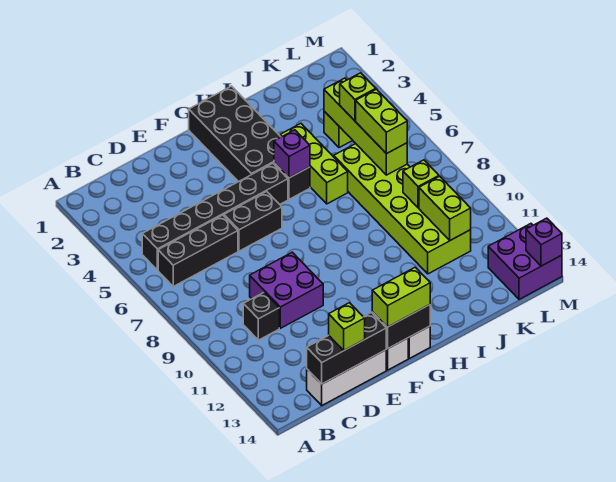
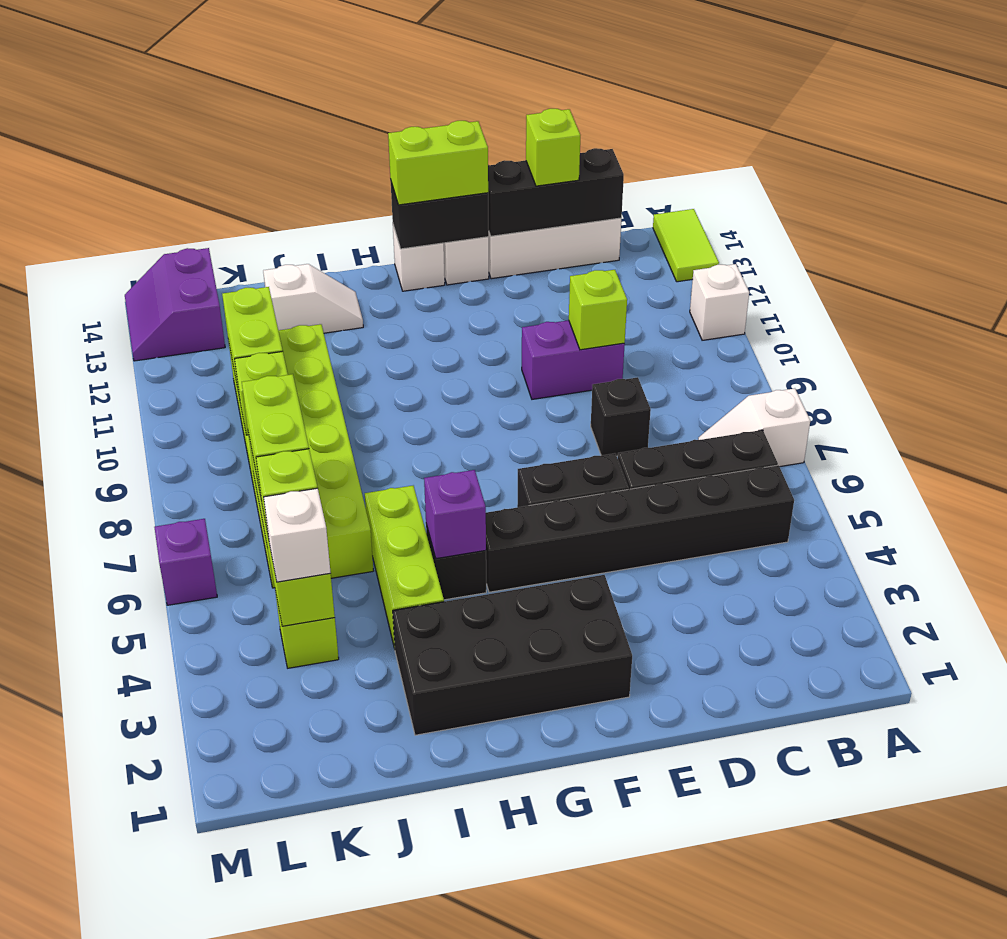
none -> white slope A7:B7 level 1 top A
none -> white brick A11 level 1
none -> lime tile A13:A14 level 1
black brick C10 level 1 -> black brick D8 level 1
purple brick D9:E10 level 1 -> purple brick D10:E10 level 1
none -> lime brick D10 level 2
black brick G1:H4 level 1 -> black brick F2:I3 level 1
none -> white slope I13:J13 level 1 top J
none -> white brick K4 level 3
purple brick L13:M14 level 1 -> purple slope L13:M14 level 1 top L
purple brick M14 level 2 -> purple brick M6 level 1

